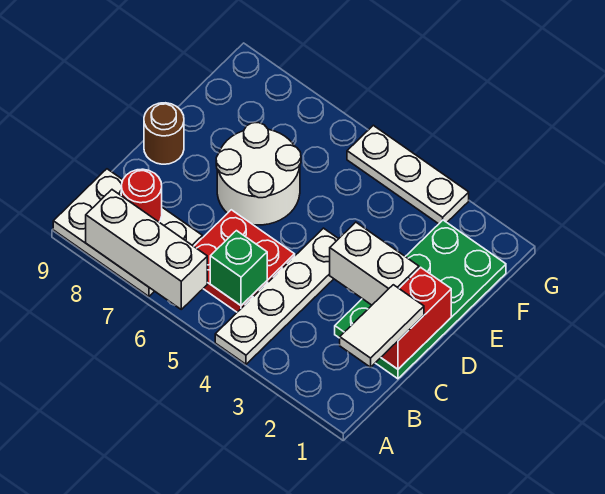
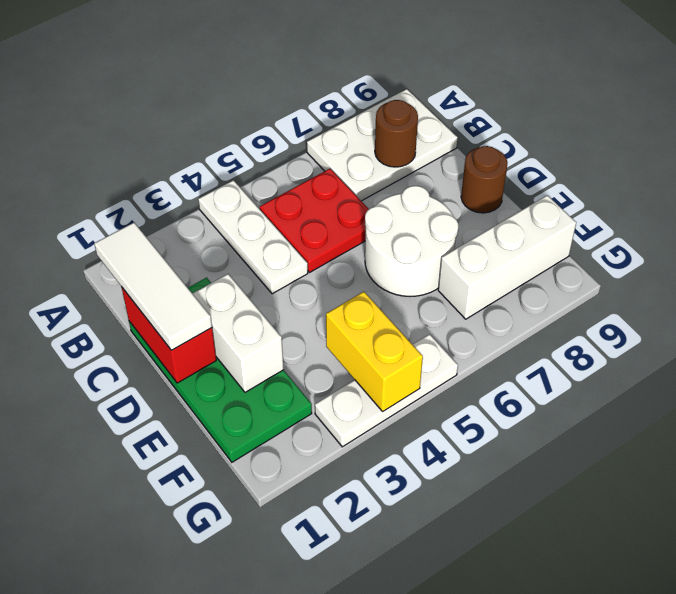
white plate A4:D4 level 1 -> white plate A4:C4 level 1
white brick A6:A8 level 2 -> white brick F7:F9 level 1
white tile B1:C1 level 3 -> white tile B1:D1 level 3
green brick B5 level 2 -> none
red round brick B8 level 2 -> brown round brick B8 level 2
white brick D2:D3 level 2 -> white brick D2:E2 level 2
none -> yellow brick F4:G4 level 2

